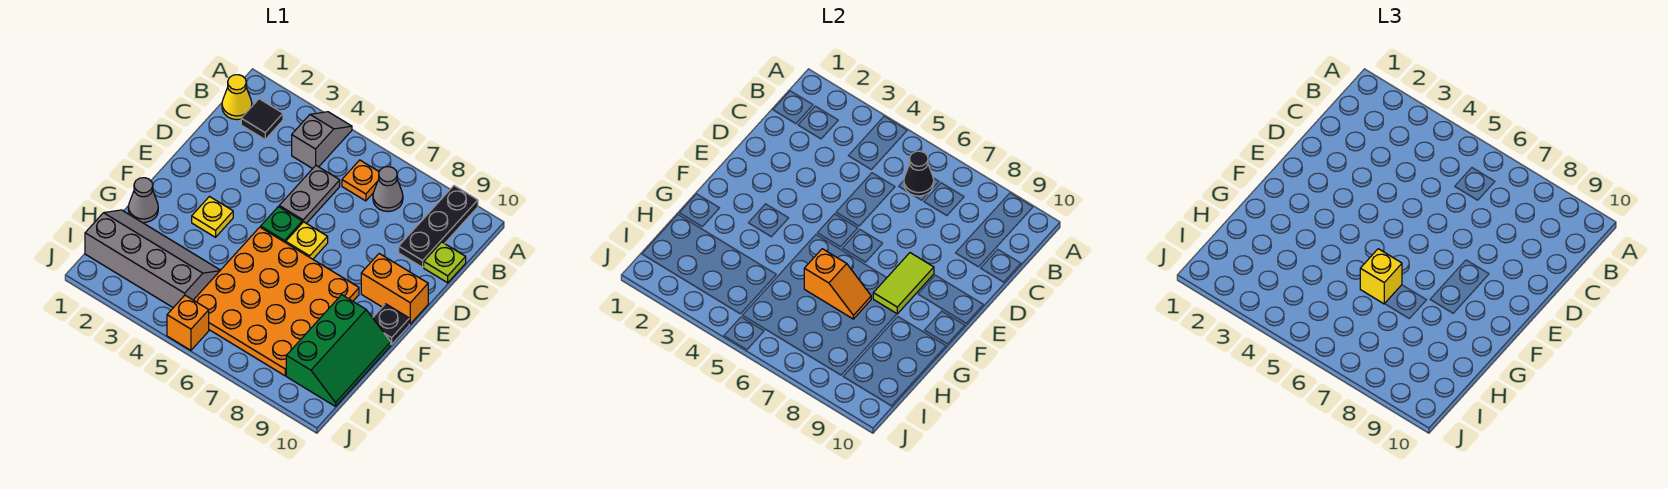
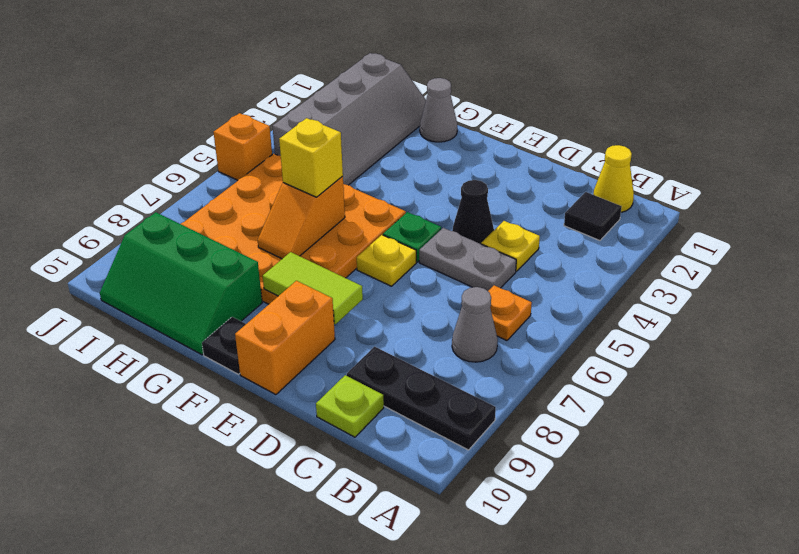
grey slope A4:B4 level 1 top B -> none
black cone B6 level 2 -> black cone D4 level 1
yellow plate F3 level 1 -> yellow plate C4 level 1

